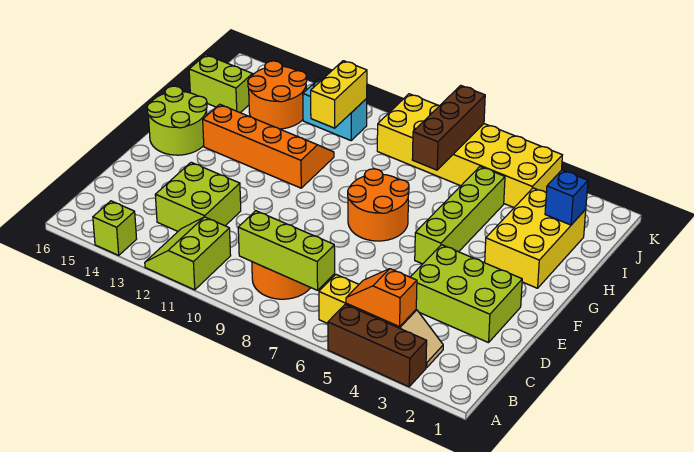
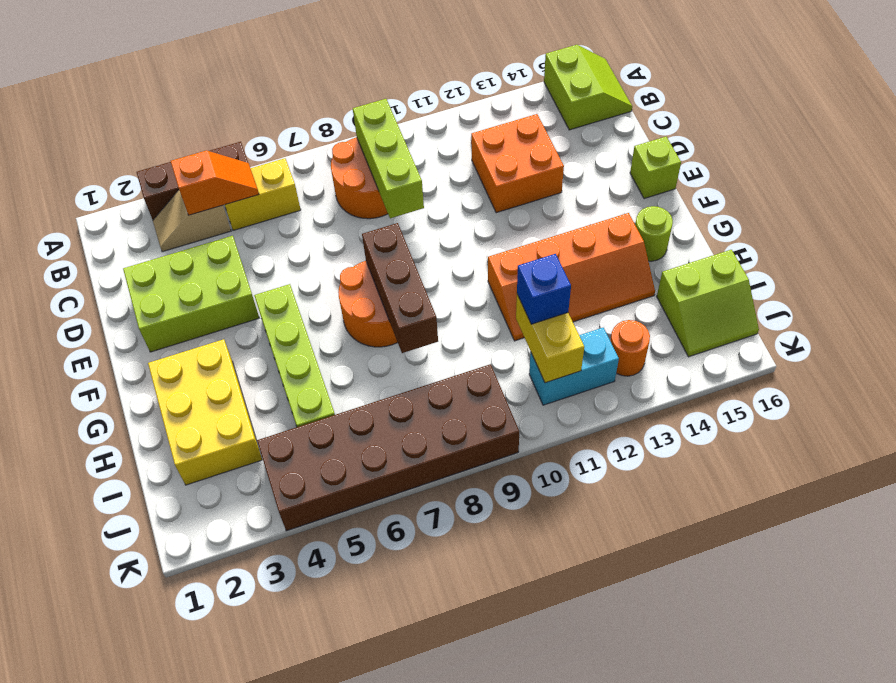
lime slope A11:B12 level 1 top 11 -> lime slope A15:B16 level 1 top 15
lime brick A14 level 1 -> lime brick E16 level 1
lime brick B7:B9 level 2 -> lime brick B9:D9 level 2
lime brick C12:D13 level 1 -> orange brick C12:D13 level 1
lime round brick F15:G16 level 1 -> lime round brick G15 level 1
blue brick I2 level 2 -> blue brick I11 level 3
brown brick I7:K7 level 2 -> brown brick F8:H8 level 2
orange round brick I13:J14 level 1 -> orange round brick J13 level 1
yellow brick J4:K9 level 1 -> brown brick J4:K9 level 1

